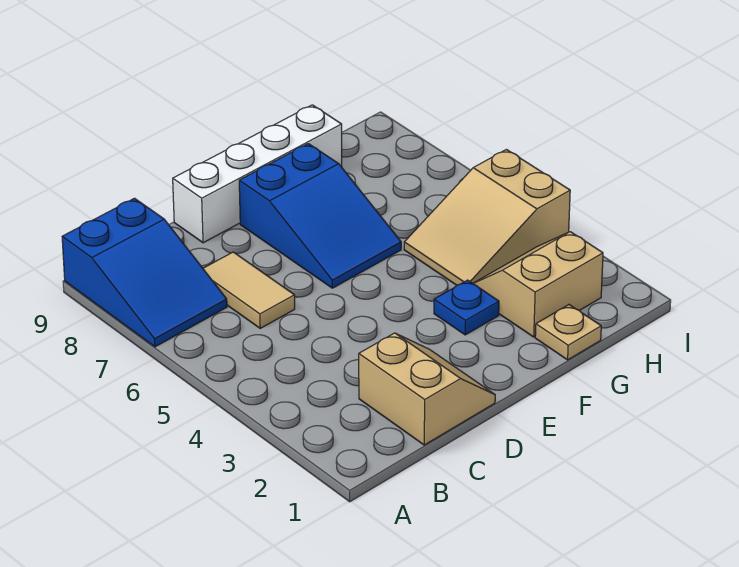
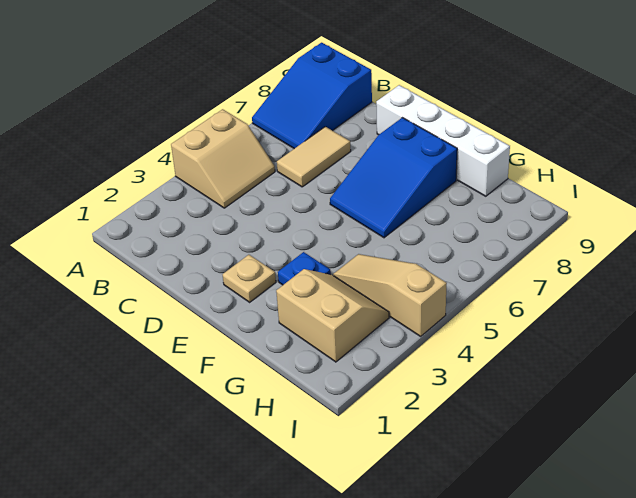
tan slope C1:D2 level 1 top C -> tan slope A4:B5 level 1 top A
tan plate G1 level 1 -> tan plate E2 level 1
tan slope G4:I5 level 1 top I -> tan slope G4:I4 level 1 top I

